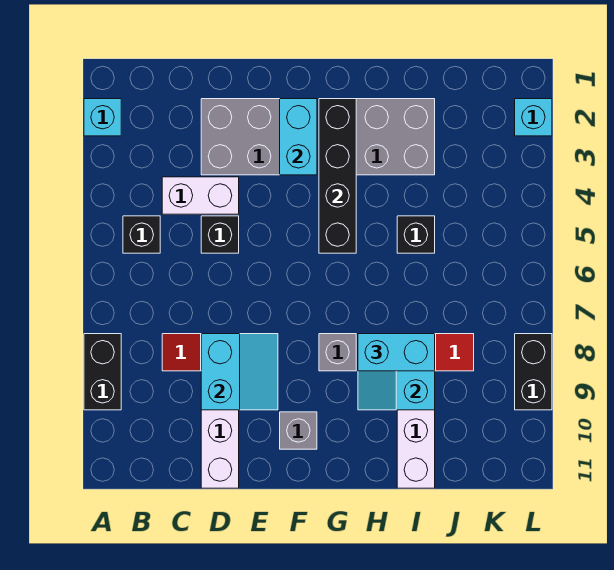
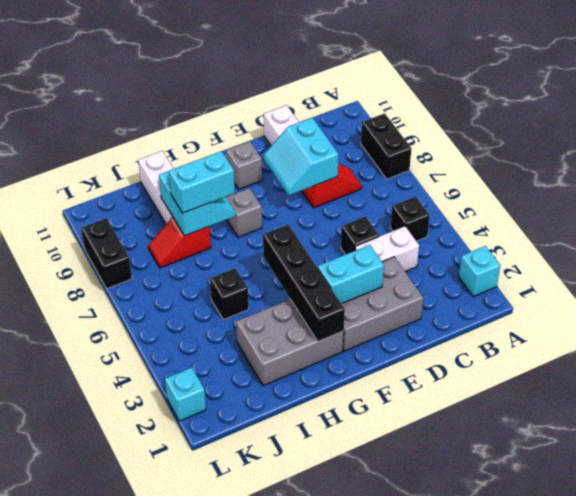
cyan brick F2:F3 level 2 -> cyan brick E3:F3 level 2

